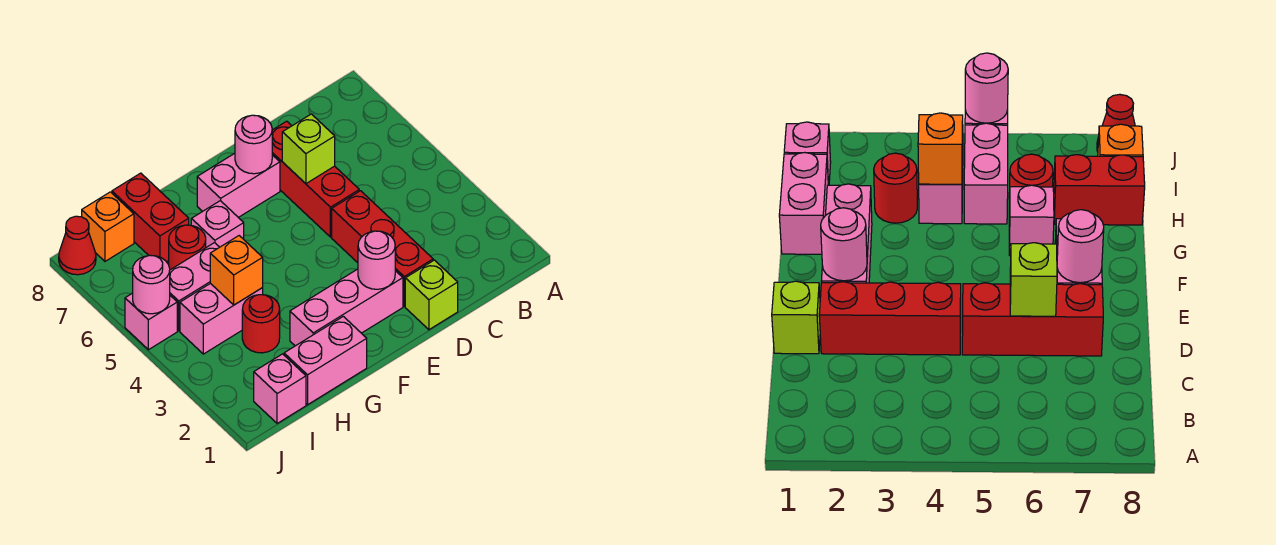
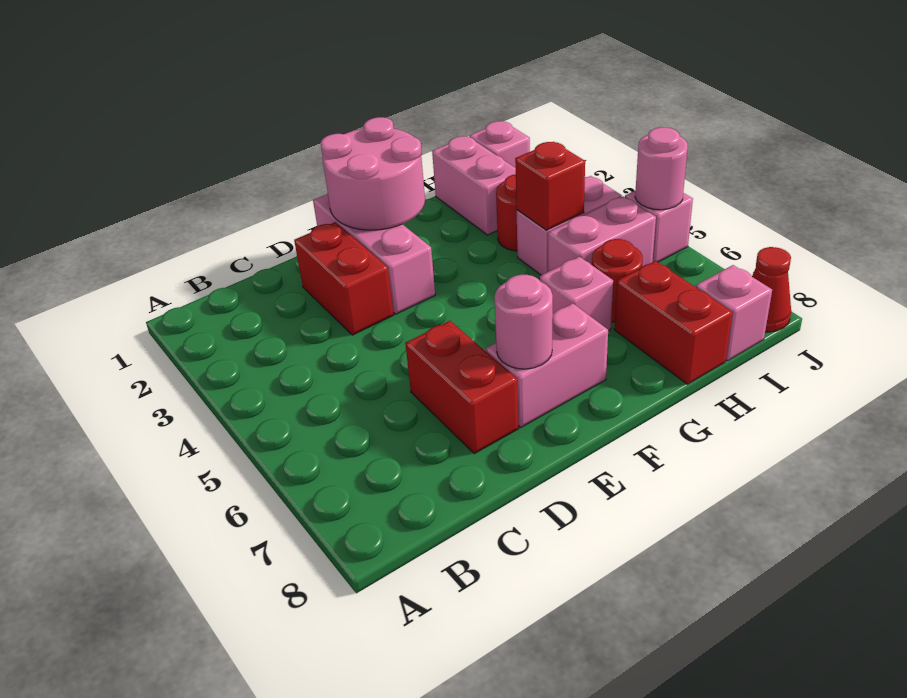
lime brick D1 level 1 -> none
red brick D2:D4 level 1 -> red brick D2:D3 level 1
red brick D5:D7 level 1 -> red brick D6:D7 level 1
lime brick D6 level 2 -> none
pink brick E2:G2 level 1 -> pink brick E1:E3 level 1
pink round brick E2 level 2 -> pink round brick E1:F2 level 2
pink brick G1:H1 level 1 -> pink brick H1:H2 level 1
orange brick H4 level 2 -> red brick H4 level 2
orange brick I8 level 1 -> pink brick I8 level 1

